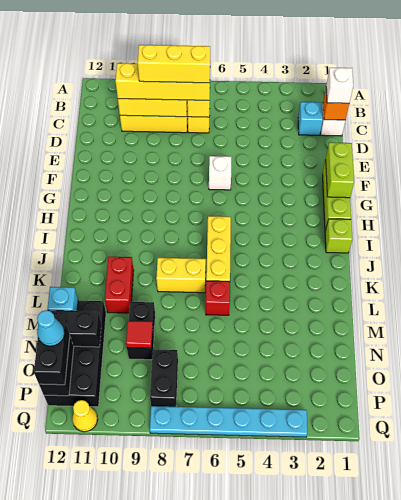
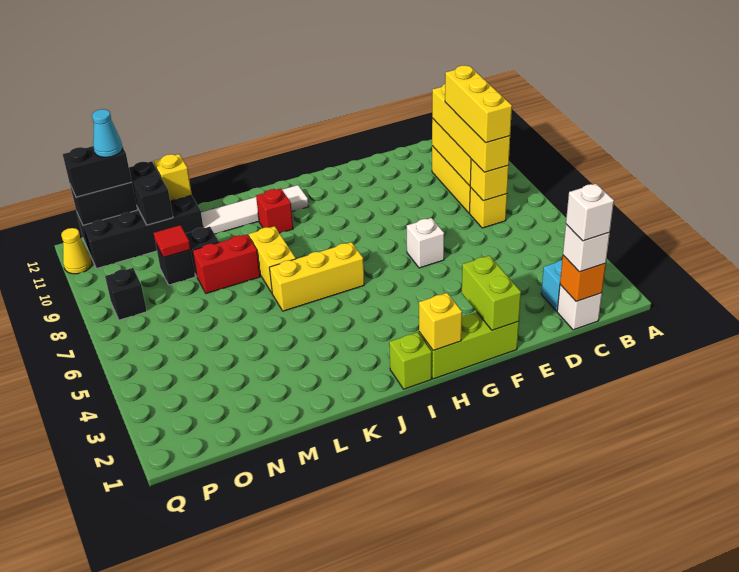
none -> white brick C1 level 4
lime brick F1:G1 level 2 -> lime brick F1:F2 level 2
none -> yellow brick H1 level 2
none -> white tile I11:L11 level 1
red brick K10:L10 level 1 -> red brick L8:M8 level 1
red brick L6 level 1 -> red brick J10 level 1
cyan brick M12 level 2 -> yellow brick M12 level 2
black brick O8:P8 level 1 -> black brick P8 level 1
cyan plate Q3:Q8 level 1 -> none

